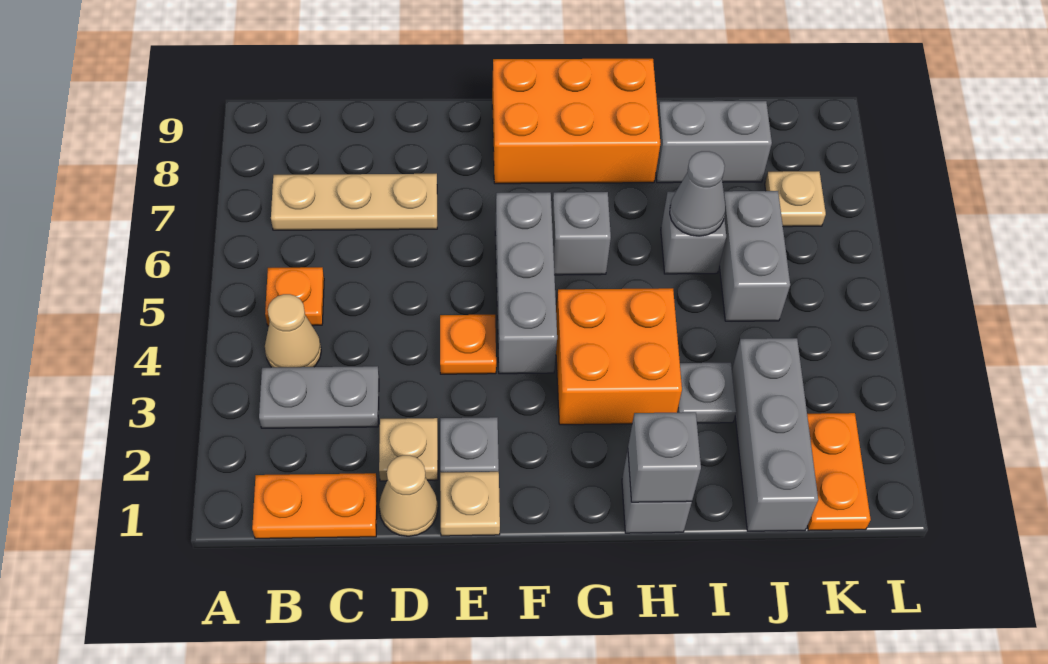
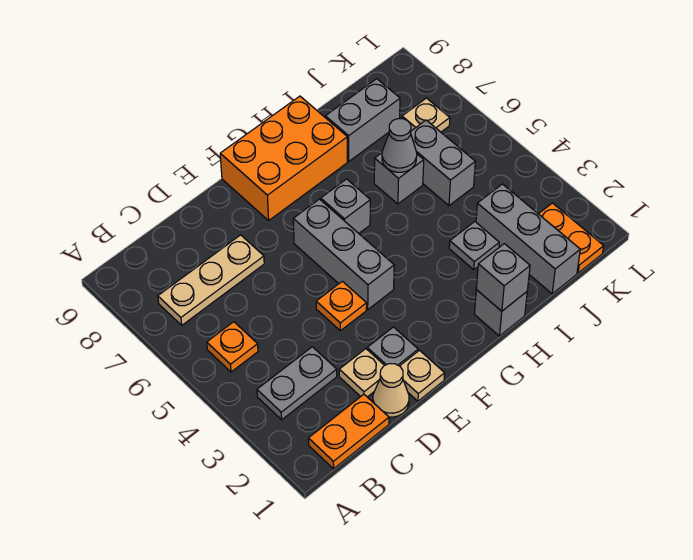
tan cone B4 level 1 -> none
orange brick G3:H4 level 1 -> none

